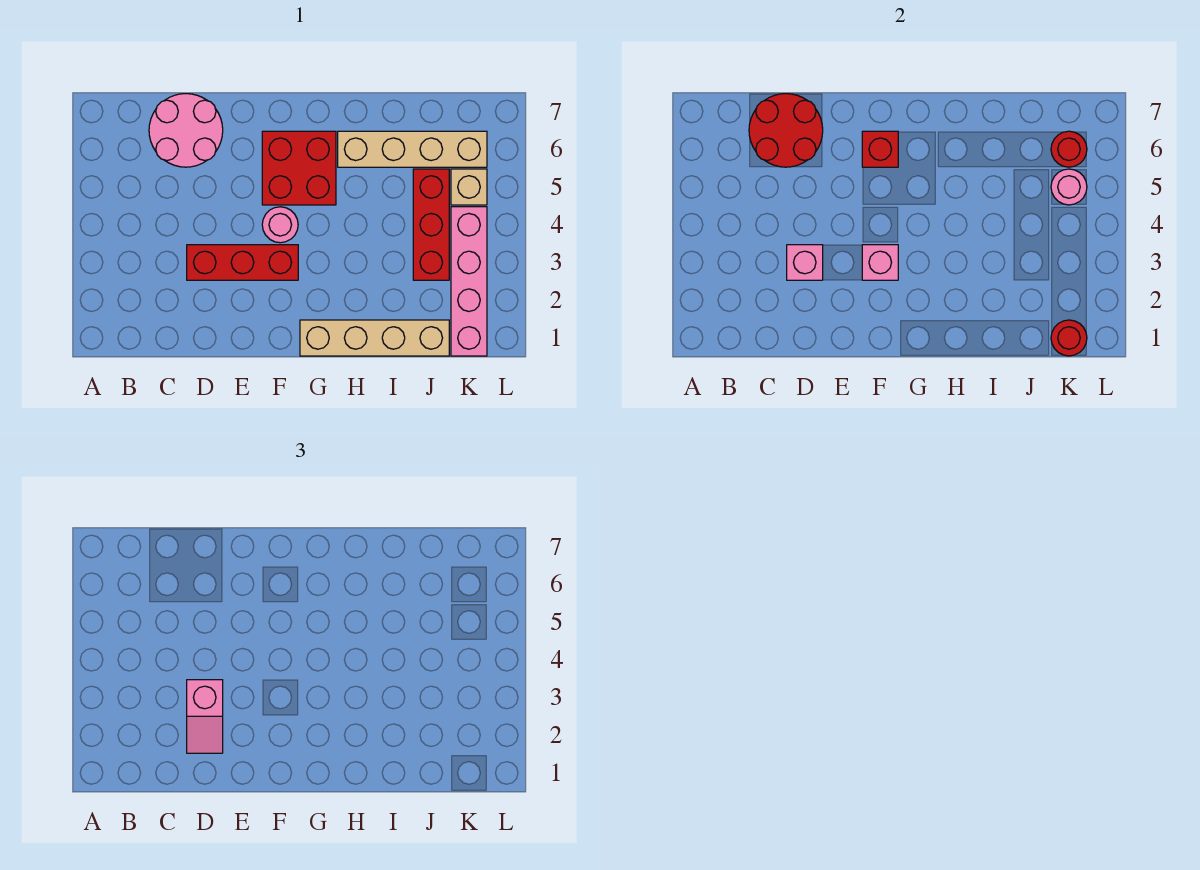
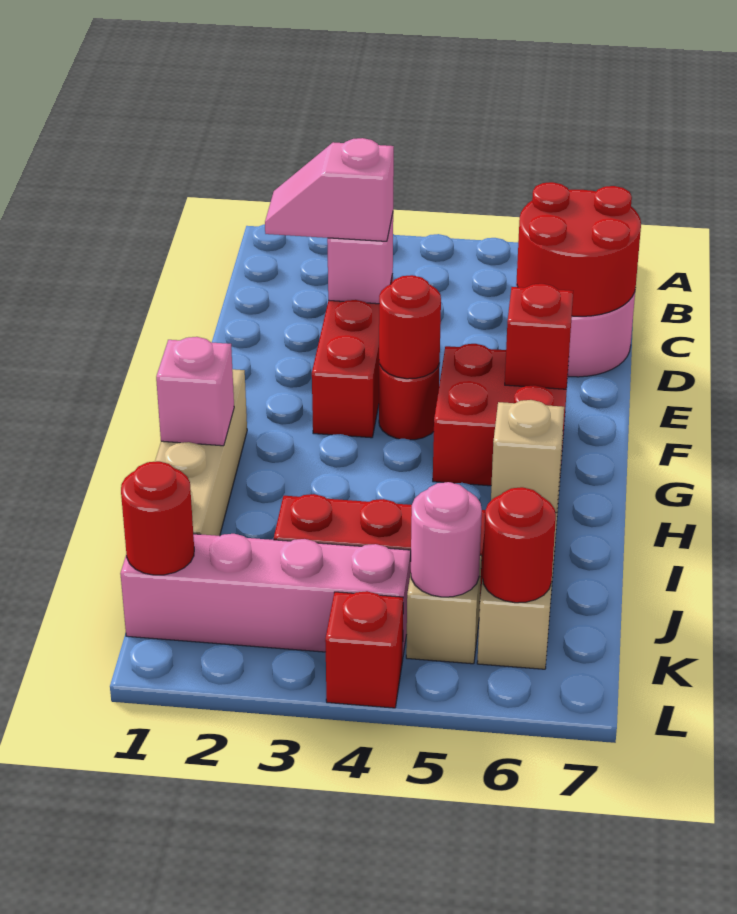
pink brick F3 level 2 -> pink brick H1 level 2
pink round brick F4 level 1 -> red round brick F4 level 1
none -> red round brick F4 level 2
none -> tan brick I6 level 2
none -> red brick L4 level 1

